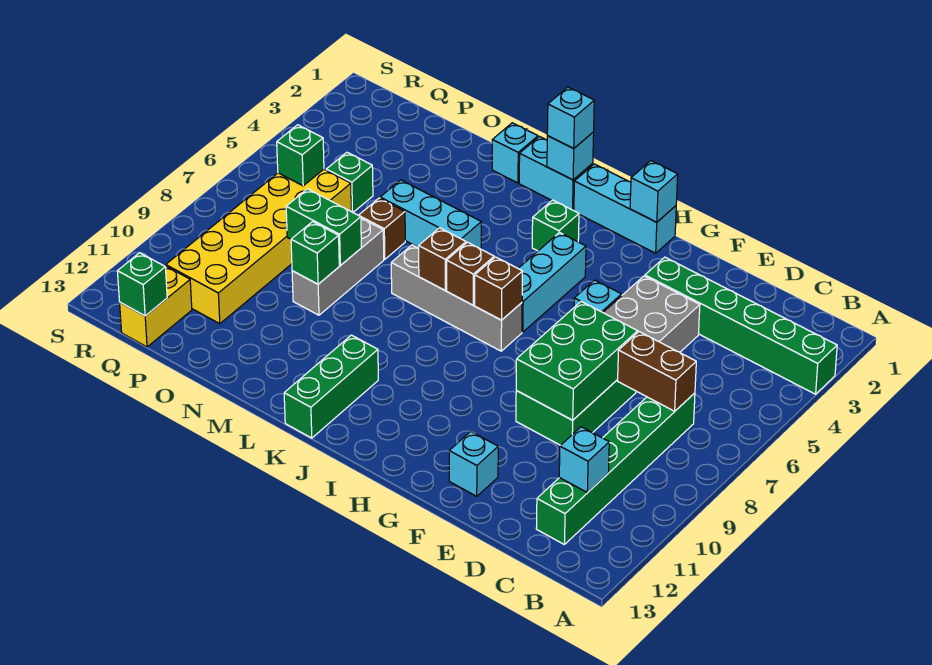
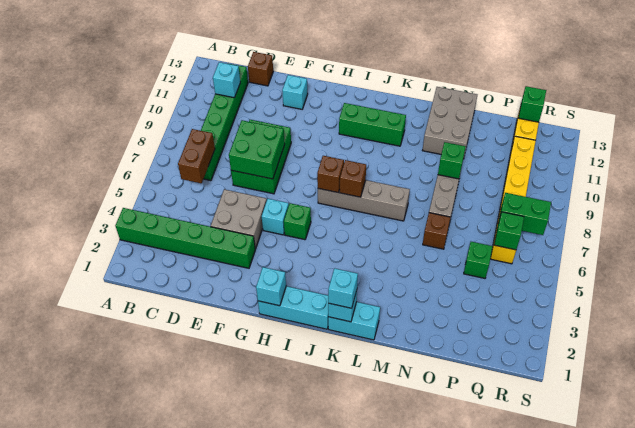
brown brick C7:D7 level 2 -> brown brick C6:C7 level 2
green brick E7:F9 level 2 -> green brick E7:F8 level 2
cyan brick I4:I6 level 1 -> none
green brick J3 level 1 -> green brick H5 level 1
brown brick K7 level 2 -> brown brick D13 level 1
green brick K11:K13 level 1 -> green brick I11:K11 level 1
cyan brick L5:N5 level 1 -> none
cyan brick M1 level 1 -> none
none -> grey brick M11:N13 level 1
green brick N8:O8 level 2 -> green brick Q7:R7 level 2
yellow brick P6:Q11 level 1 -> yellow brick Q6:Q11 level 1

